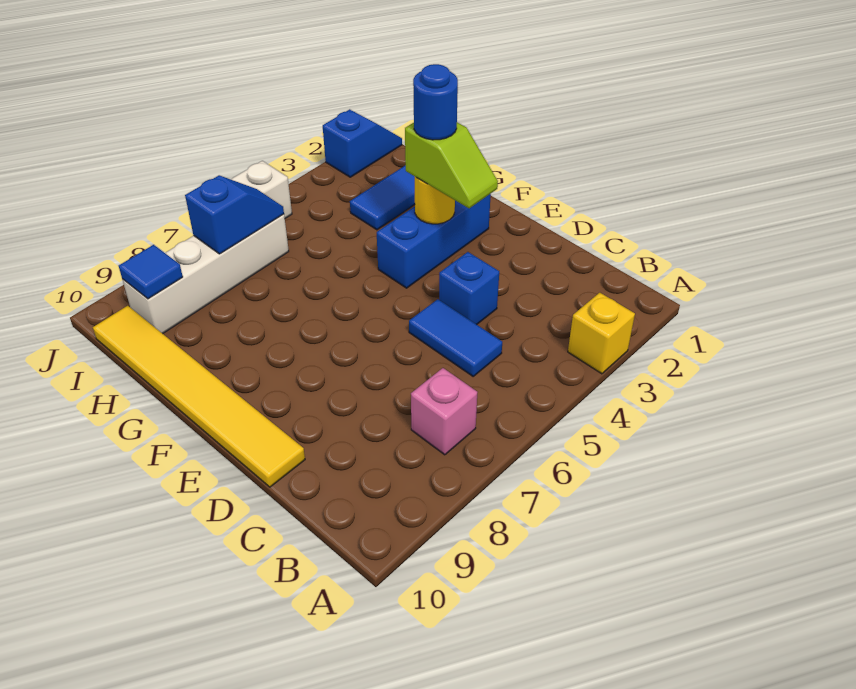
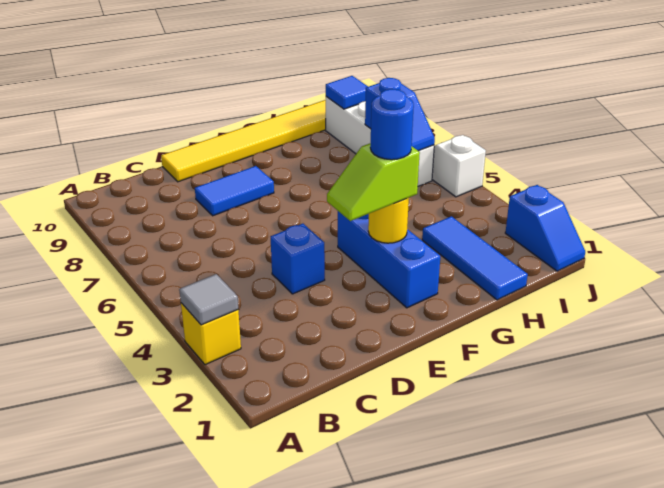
none -> grey tile A3 level 2
pink brick B7 level 1 -> none
blue tile C5:D5 level 1 -> blue tile D8:E8 level 1

